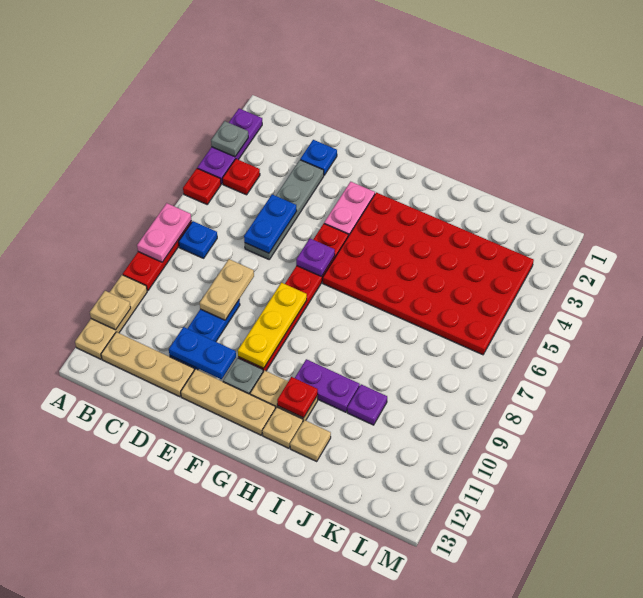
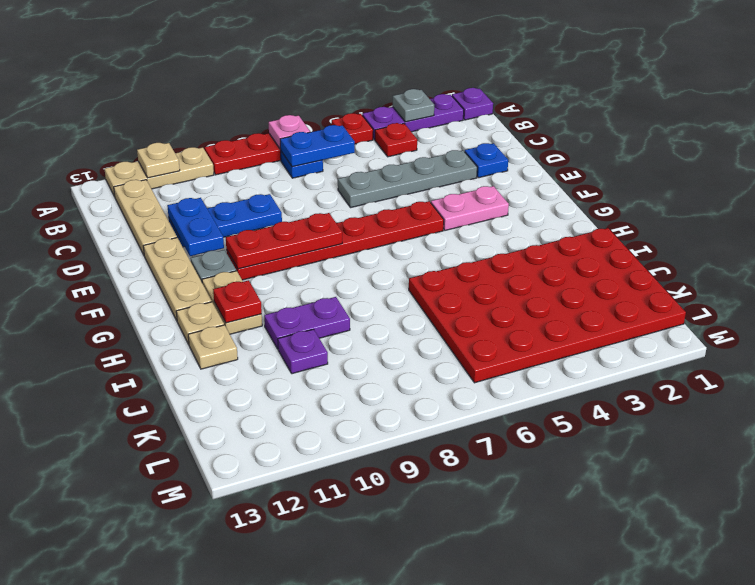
pink plate A7:A8 level 2 -> pink plate A7 level 2
blue plate D5:D6 level 2 -> blue plate B6:B7 level 2
tan plate D8:D9 level 2 -> none
purple plate F6 level 2 -> purple plate A1 level 1
yellow plate F8:F10 level 2 -> red plate F8:F10 level 2
red plate G3:L6 level 1 -> red plate I1:L6 level 1
purple plate H10:I10 level 1 -> purple plate I9:I10 level 1

